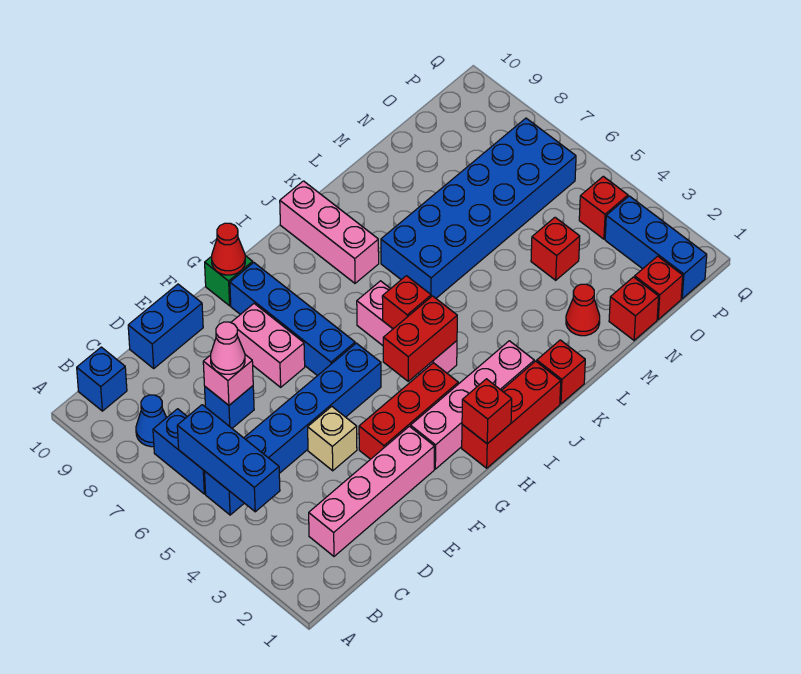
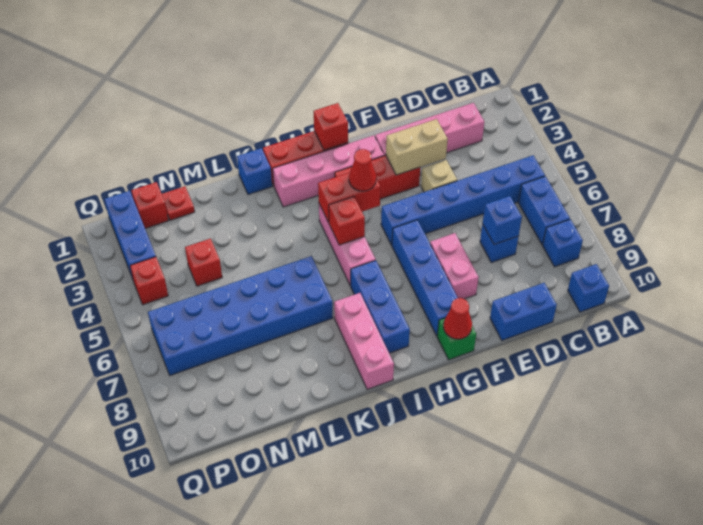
blue brick B4:B6 level 2 -> blue brick I7:I9 level 1
blue cone B8 level 1 -> blue brick B8 level 1
pink brick D7 level 2 -> blue brick D7 level 2
pink cone D7 level 3 -> none
none -> tan brick E3:F3 level 2
red brick K1 level 1 -> blue brick K1 level 1
red cone M2 level 1 -> red cone H4 level 3
red brick N1 level 1 -> red plate N1 level 1

